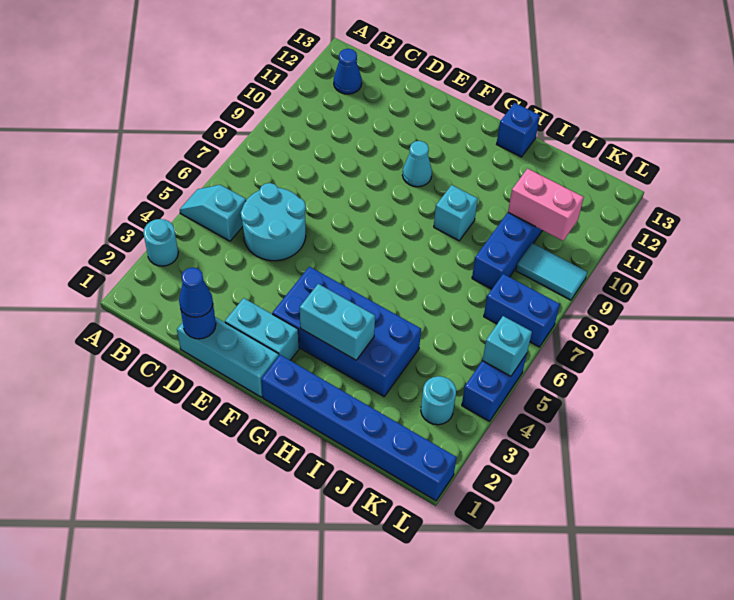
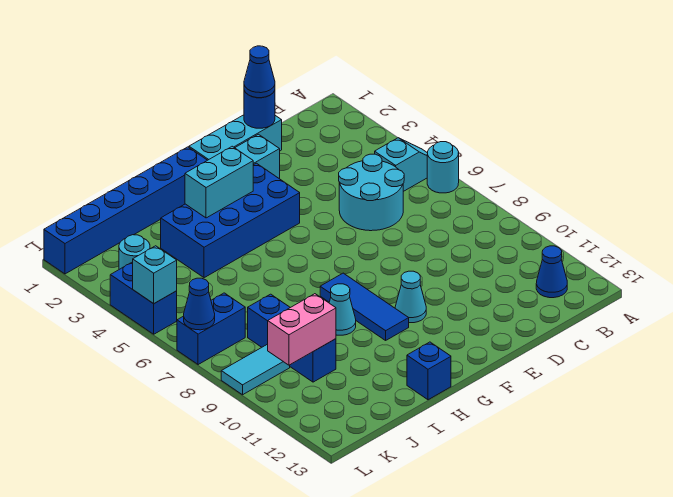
cyan round brick A3 level 1 -> cyan round brick A6 level 1
none -> blue tile G8:G10 level 1
cyan brick H9 level 1 -> cyan cone H9 level 1
none -> blue cone L7 level 2

